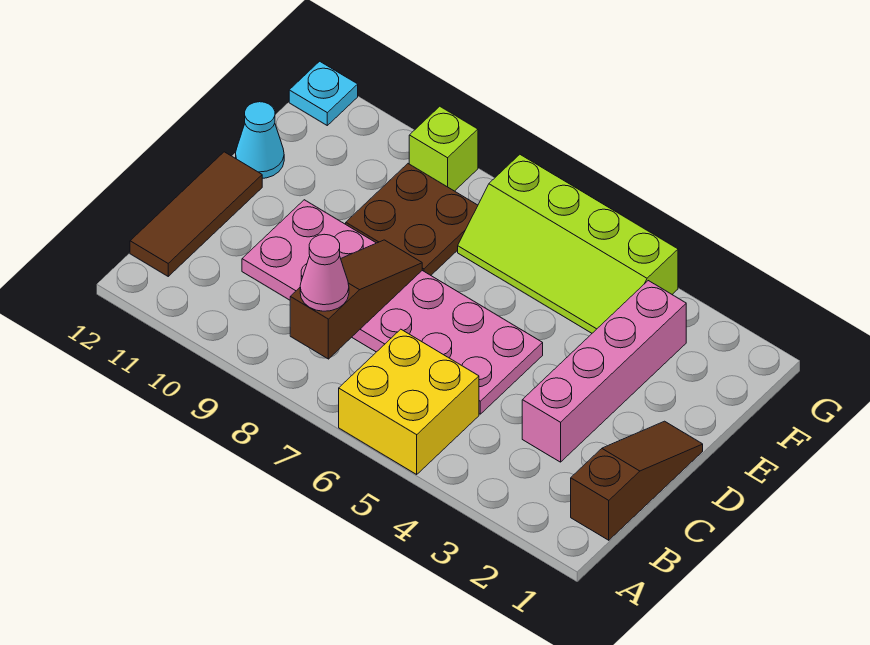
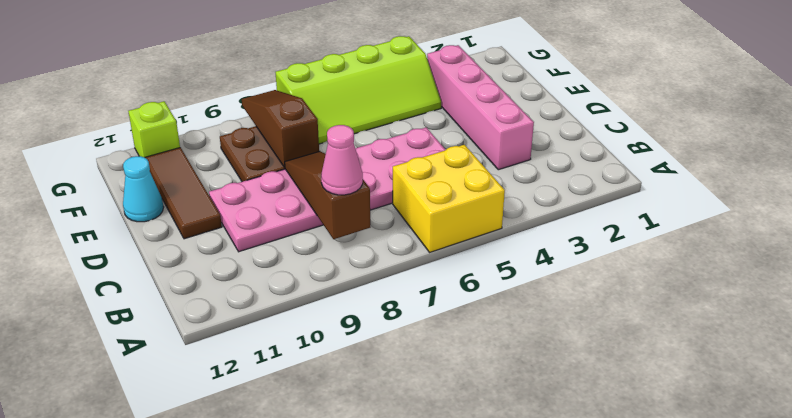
brown slope B1:D1 level 1 top B -> brown slope E8:G8 level 2 top E
brown tile B12:D12 level 1 -> brown tile D11:F11 level 1
lime brick G9 level 1 -> lime brick G11 level 1
cyan plate G12 level 1 -> none

